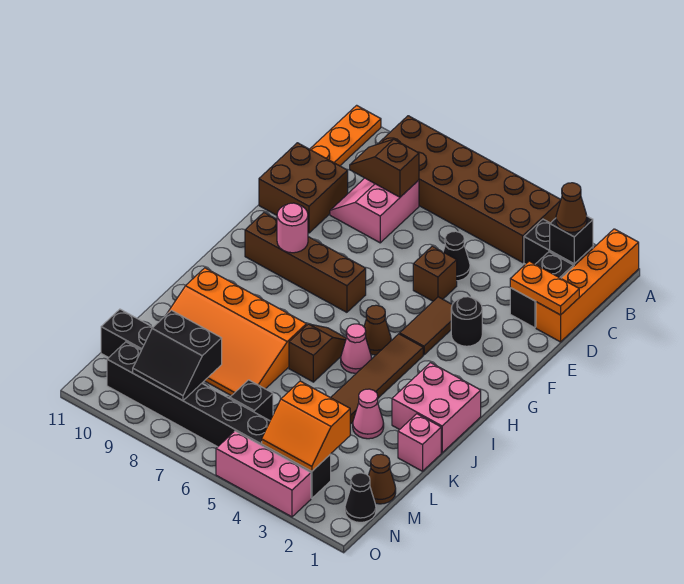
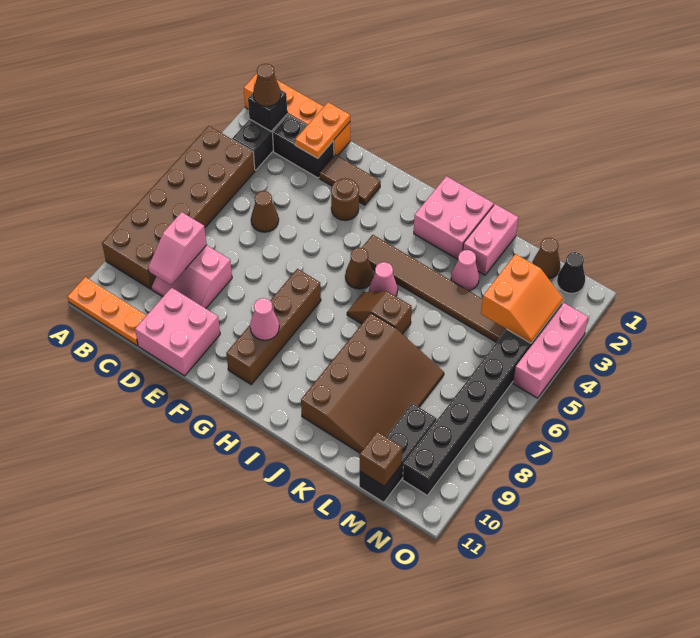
brown slope C8:C9 level 2 top 8 -> pink slope C8:C9 level 2 top 8
black cone D5 level 1 -> brown cone D5 level 1
brown brick D10:E11 level 1 -> pink brick D10:E11 level 1
brown brick E5 level 1 -> brown brick M11 level 2
black round brick F3 level 1 -> brown round brick F3 level 1
brown tile F4:G4 level 1 -> brown tile E2:F2 level 1
pink round brick G9 level 2 -> pink cone G9 level 2
orange slope J7:L10 level 1 top J -> brown slope J7:L10 level 1 top J
pink brick K1 level 1 -> pink brick K1:K2 level 1
black brick M6 level 1 -> none
black slope M8:N9 level 2 top M -> none

